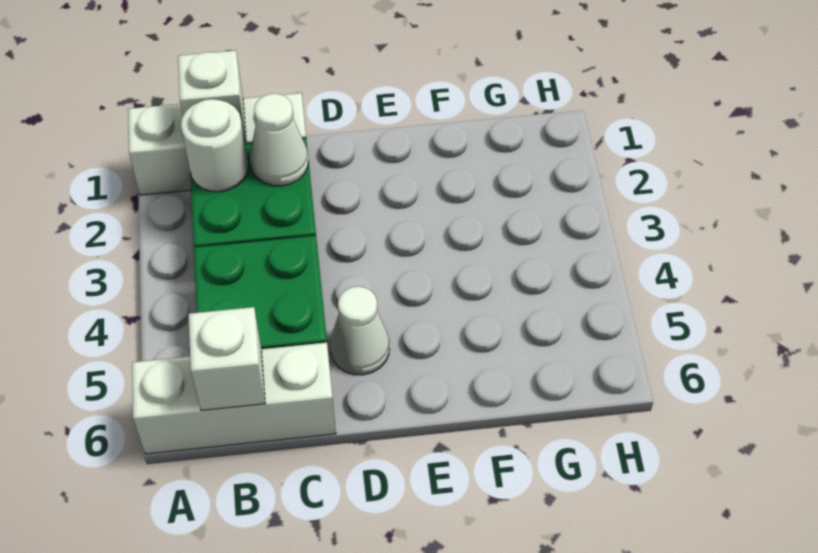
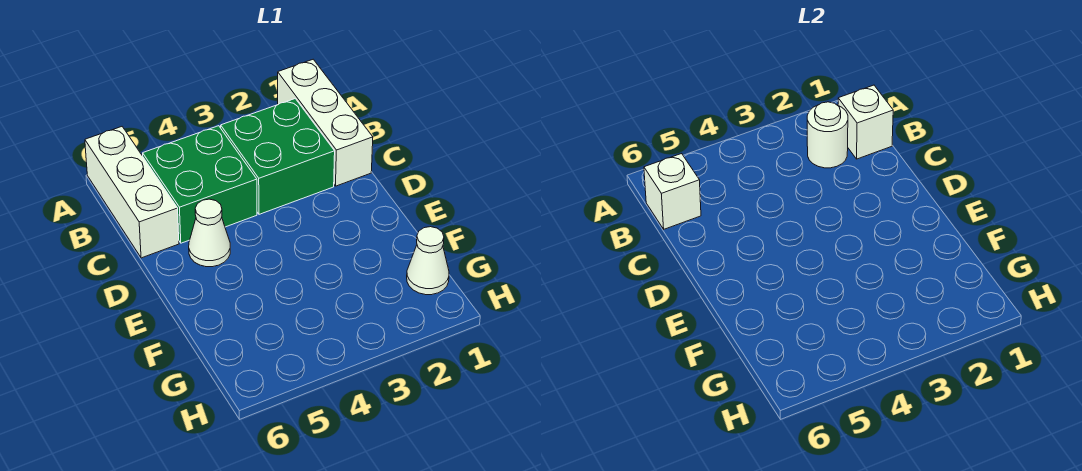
white cone C2 level 2 -> white cone G1 level 1

